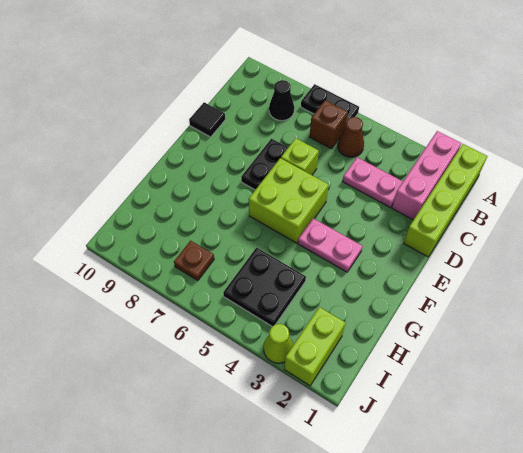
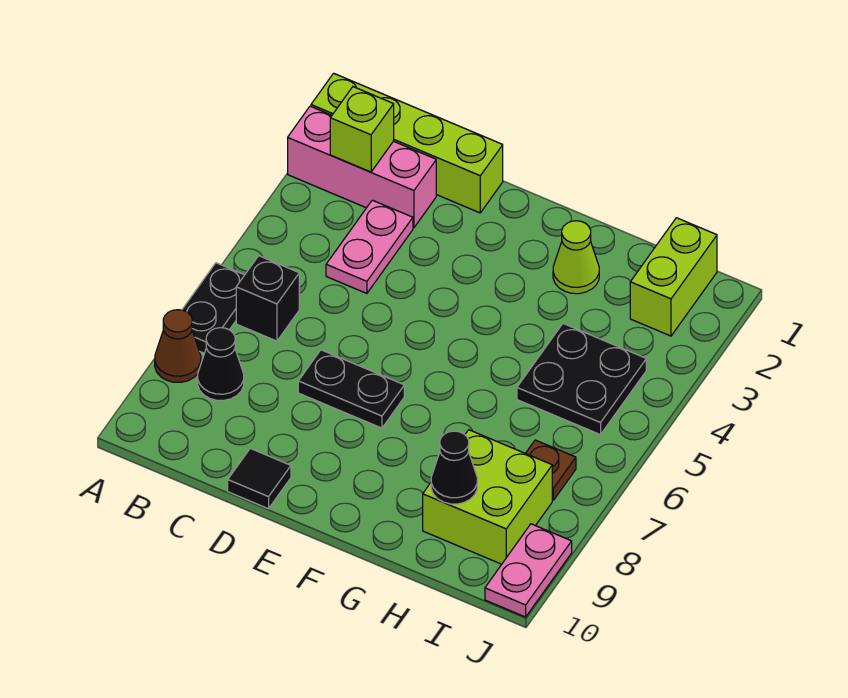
brown cone B5 level 1 -> brown cone A8 level 1
brown brick B6 level 1 -> black brick B6 level 1
lime brick D6 level 1 -> lime brick B2 level 2
lime brick E5:F6 level 1 -> lime brick H8:I9 level 1
pink plate F3:F4 level 1 -> pink plate J9:J10 level 1
none -> black cone H9 level 2
lime brick I2:J2 level 1 -> lime brick I1:I2 level 1
lime cone J3 level 1 -> lime cone G2 level 1

